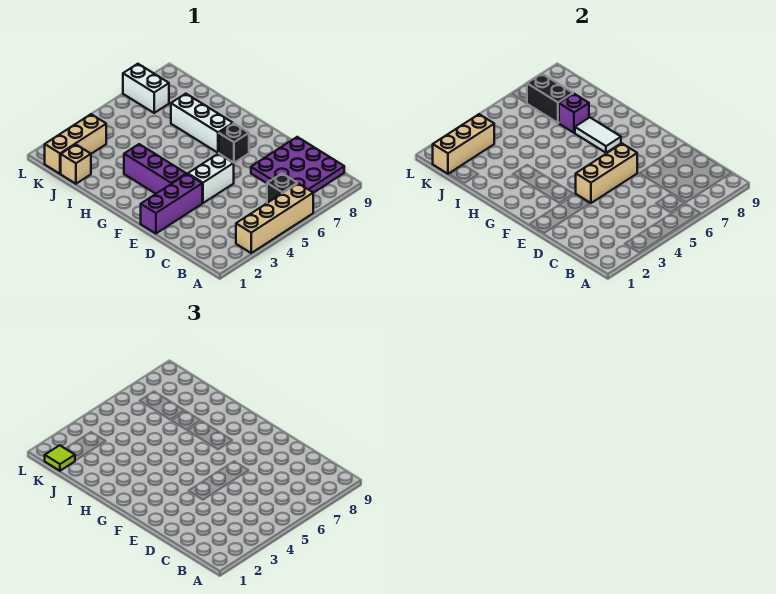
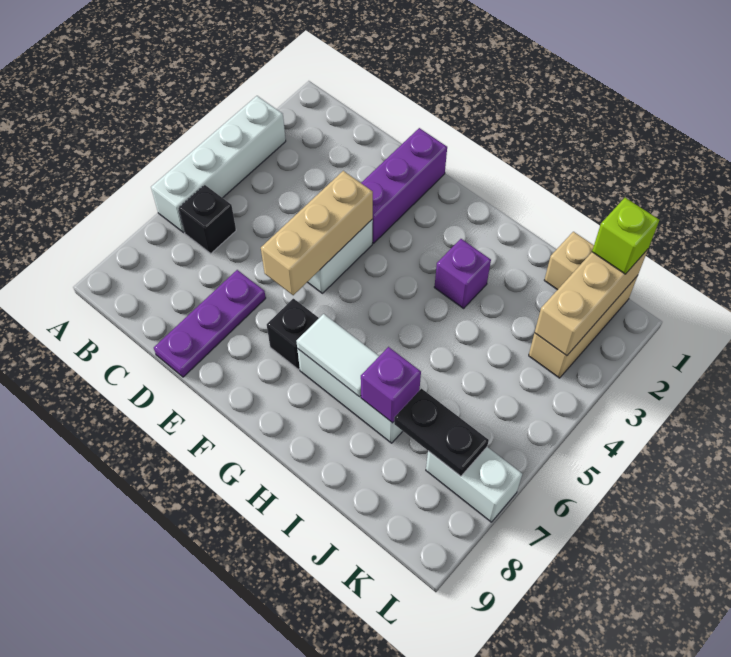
tan brick A3:A6 level 1 -> white brick A3:A6 level 1
purple plate B7:D9 level 1 -> purple plate D7:D9 level 1
purple brick F3:H3 level 1 -> purple brick H3 level 1
black brick J7:K7 level 2 -> black plate J7:K7 level 2
lime tile K1 level 3 -> lime brick K1 level 3

